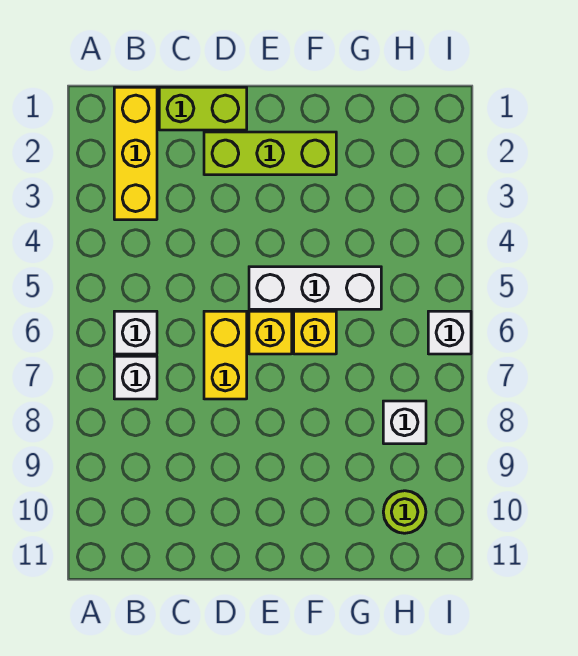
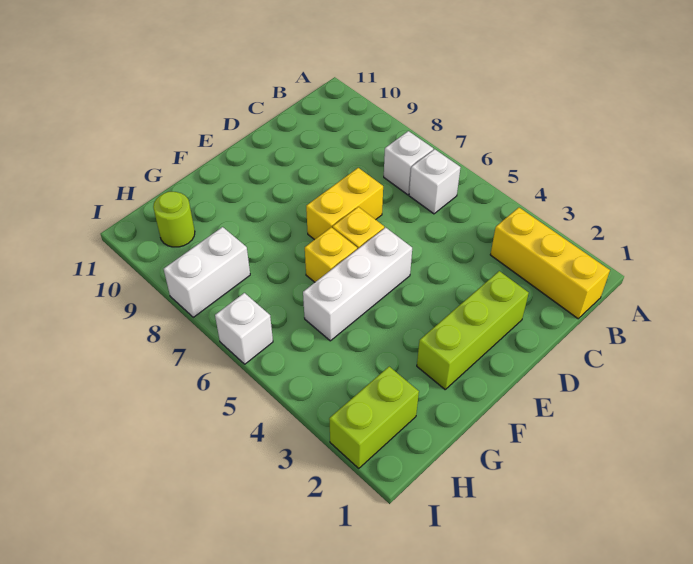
lime brick C1:D1 level 1 -> lime brick H2:I2 level 1
yellow brick D6:D7 level 1 -> yellow brick D7:E7 level 1
white brick H8 level 1 -> white brick H8:I8 level 1

